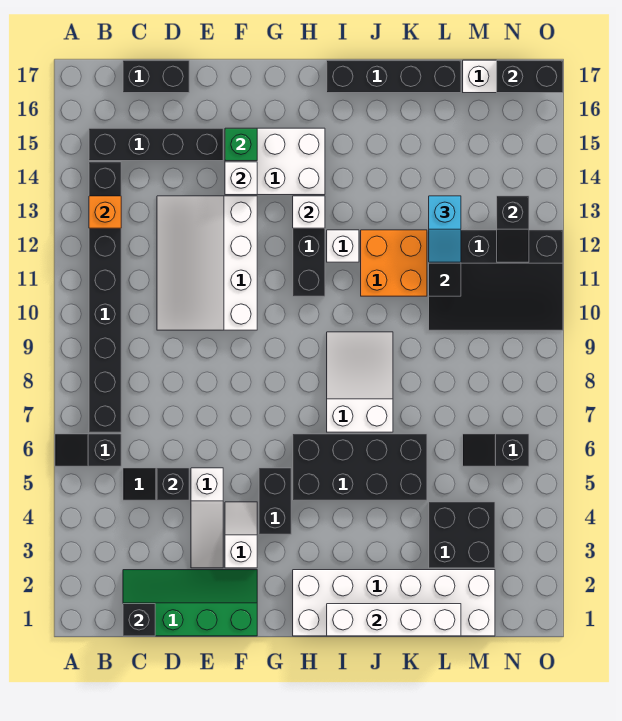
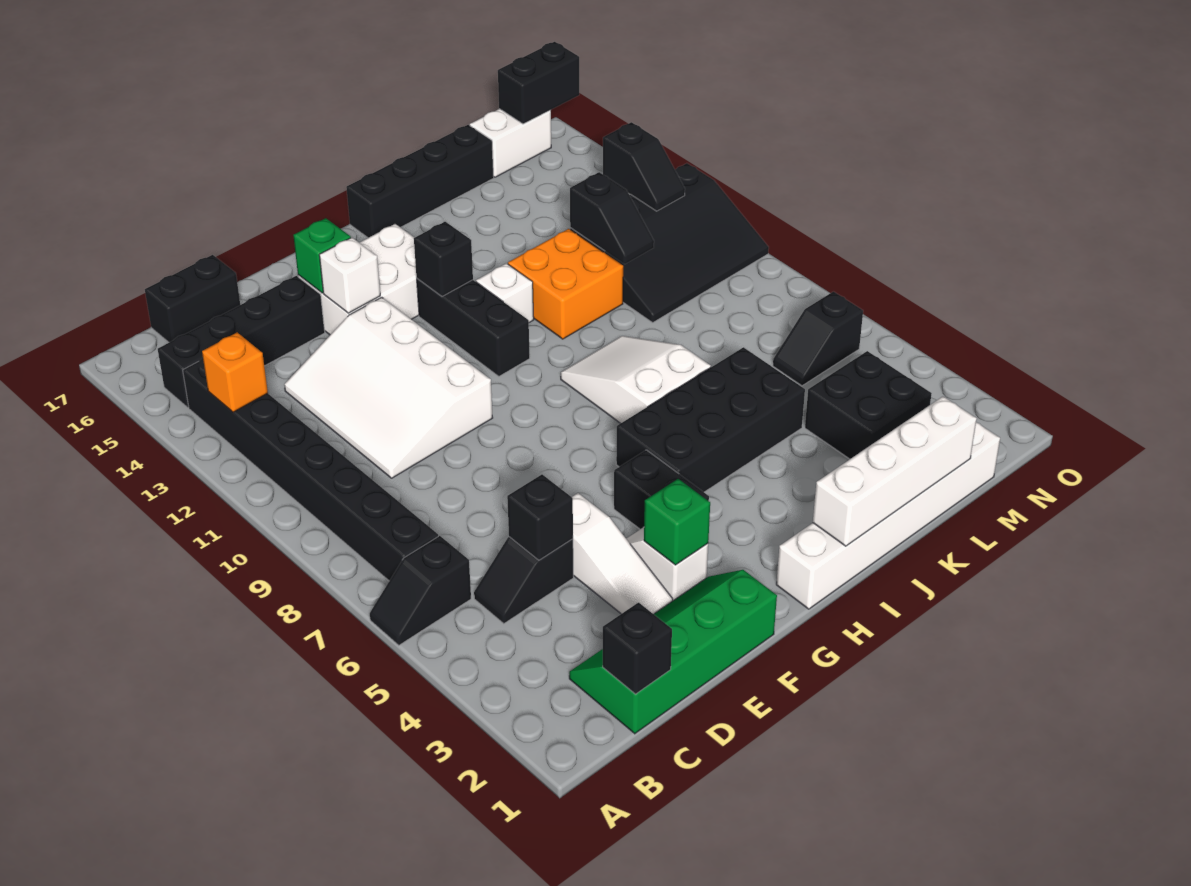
none -> green brick F3 level 2
white brick H1:M2 level 1 -> white brick H1:M1 level 1
white brick H13 level 2 -> black brick H13 level 2
cyan slope L12:L13 level 3 top 13 -> none

